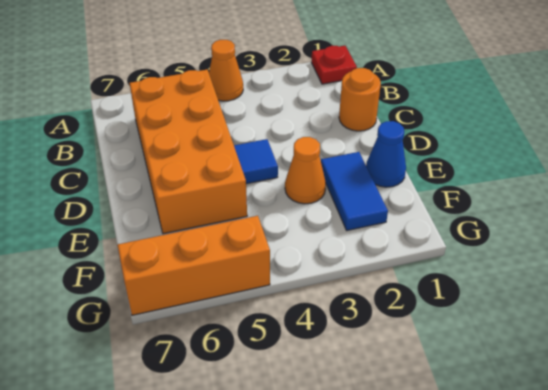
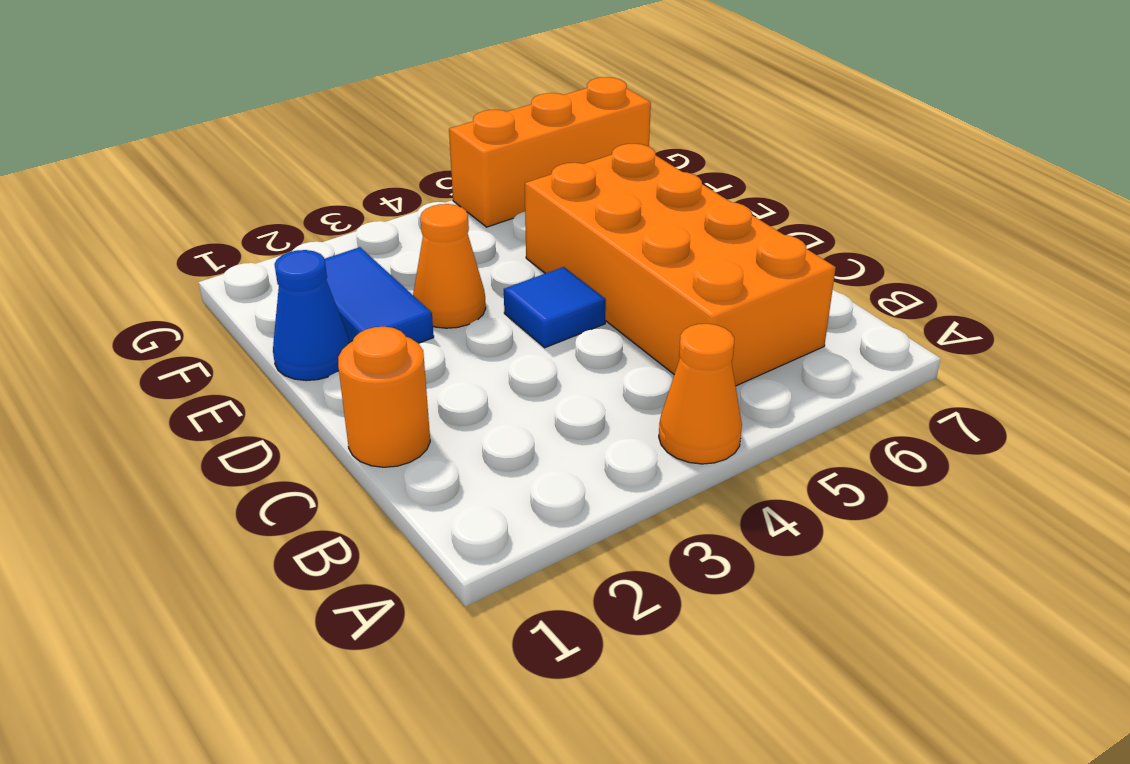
red plate A1 level 1 -> none

